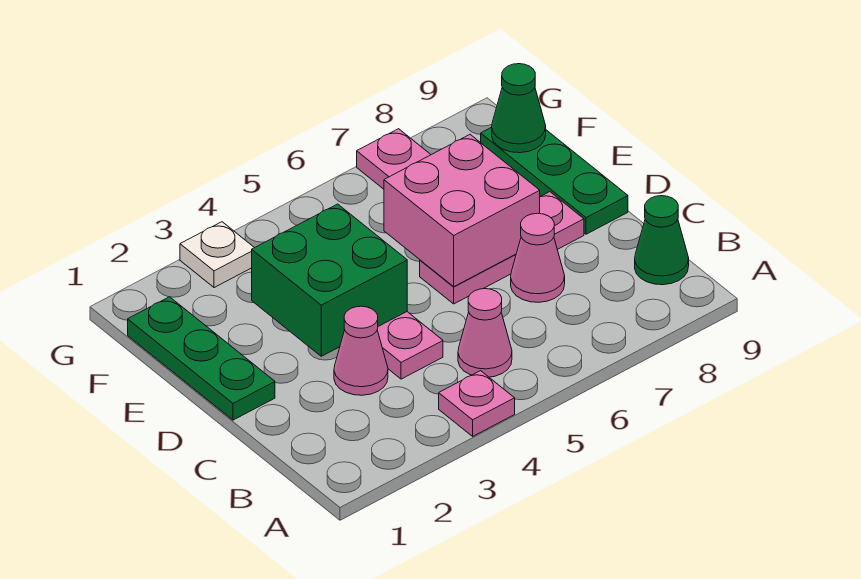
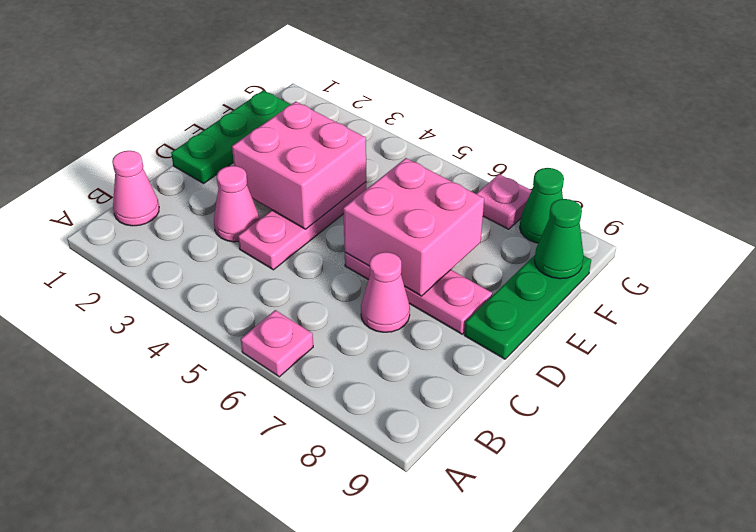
pink plate A4 level 1 -> pink plate A6 level 1
pink cone B5 level 1 -> pink cone B1 level 1
green cone B9 level 1 -> green cone G8 level 1
green brick D3:E4 level 2 -> pink brick D3:E4 level 2
white plate G3 level 1 -> none

